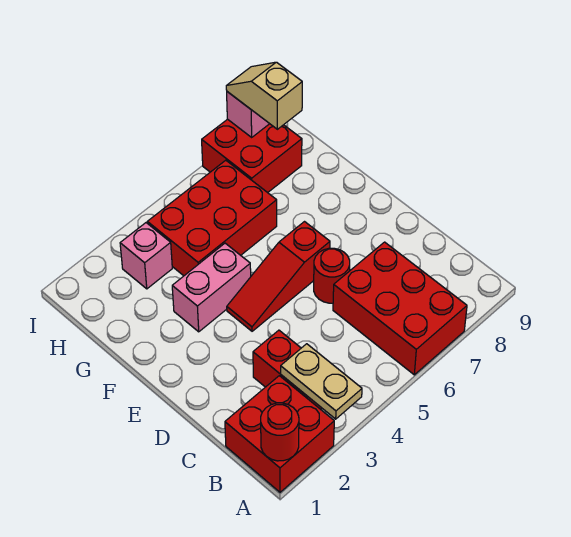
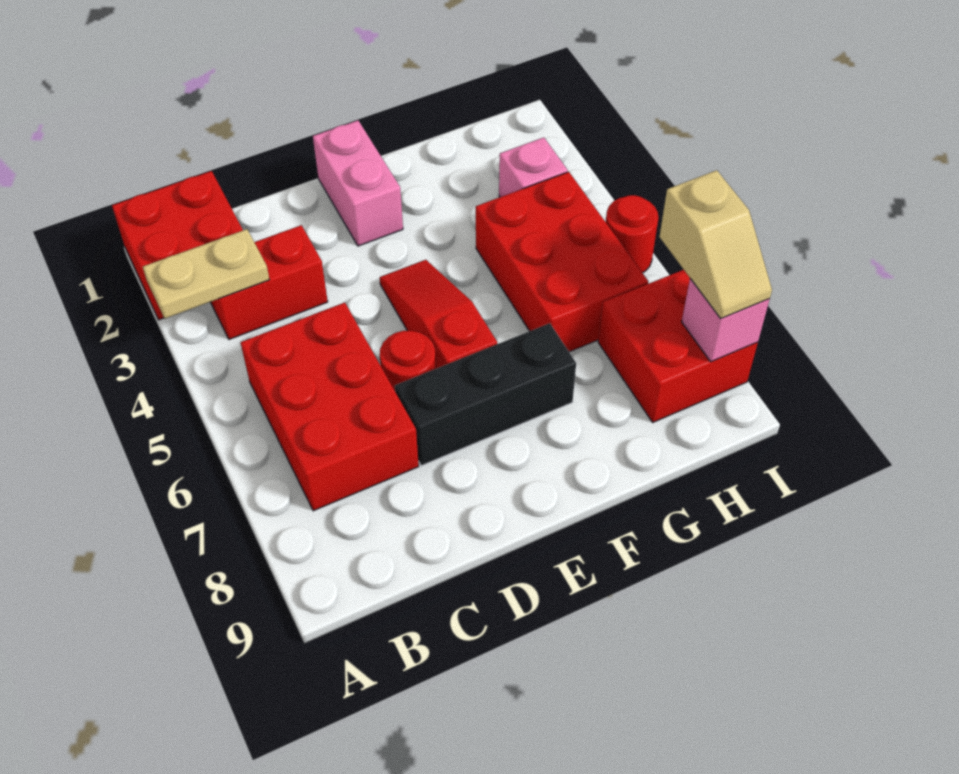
red round brick A1 level 2 -> red round brick I5 level 1
red brick A6:C7 level 1 -> red brick B5:C7 level 1
none -> black brick D7:F7 level 1
pink brick F3:F4 level 1 -> pink brick E1:E2 level 1
tan slope H8:I8 level 3 top H -> tan slope I7:I8 level 3 top 7

